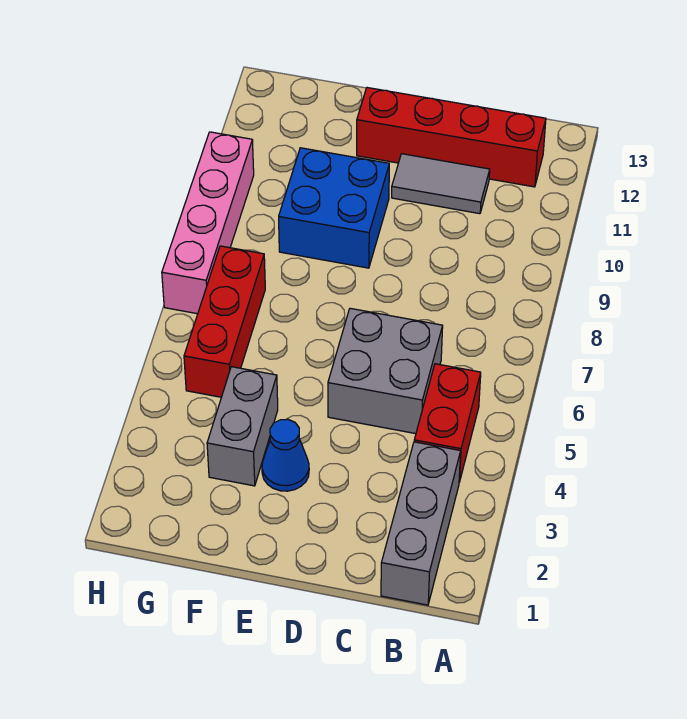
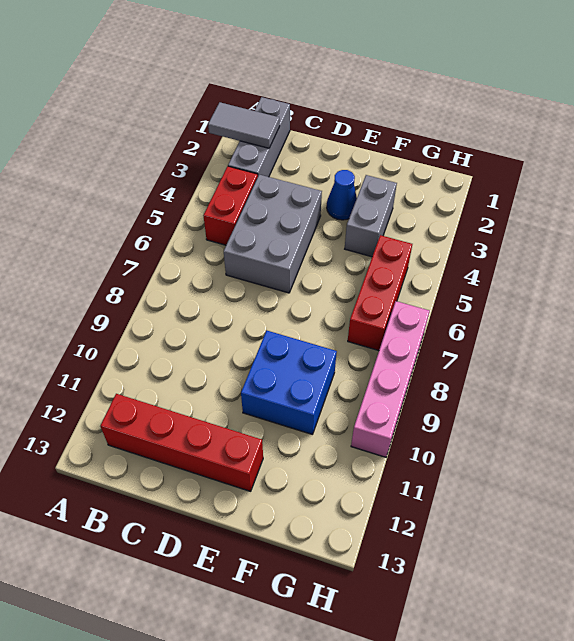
grey brick C5:D6 level 1 -> grey brick C4:D6 level 1
grey tile C11:D11 level 1 -> grey tile A2:B2 level 2

